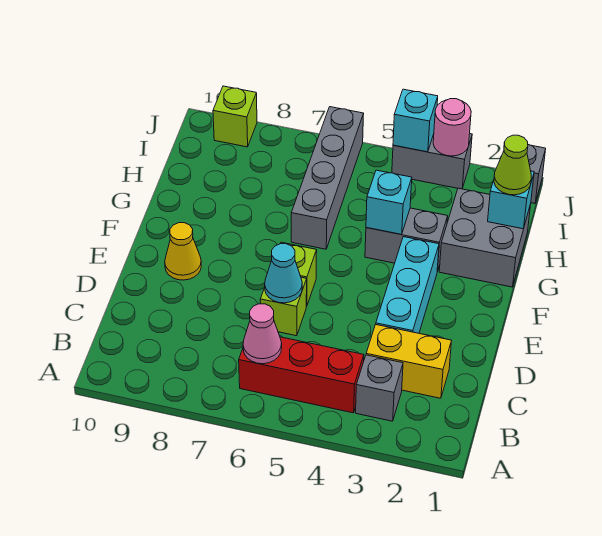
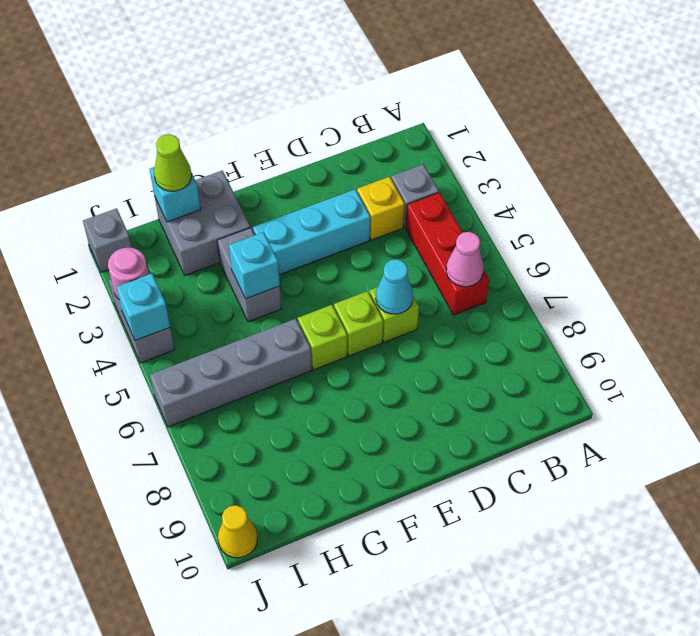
yellow brick C2:C3 level 1 -> yellow brick C3 level 1
yellow cone E9 level 1 -> yellow cone J10 level 1
lime brick J9 level 1 -> lime brick F6 level 1

